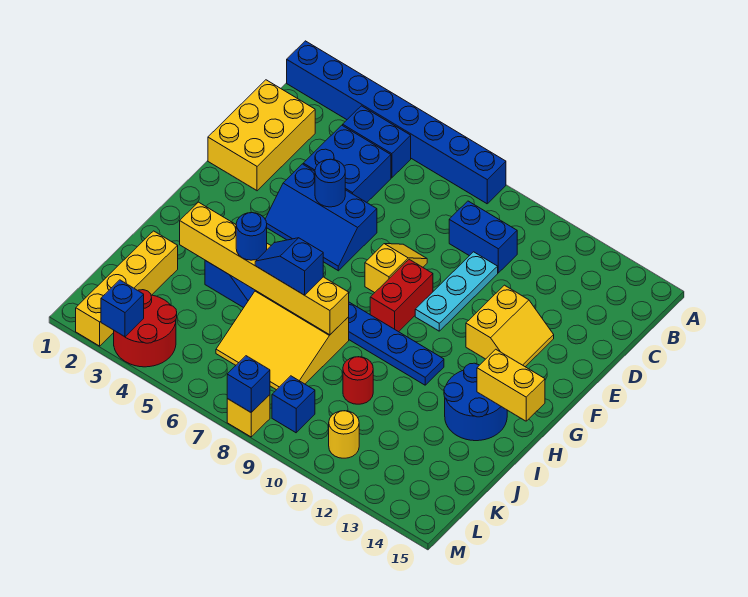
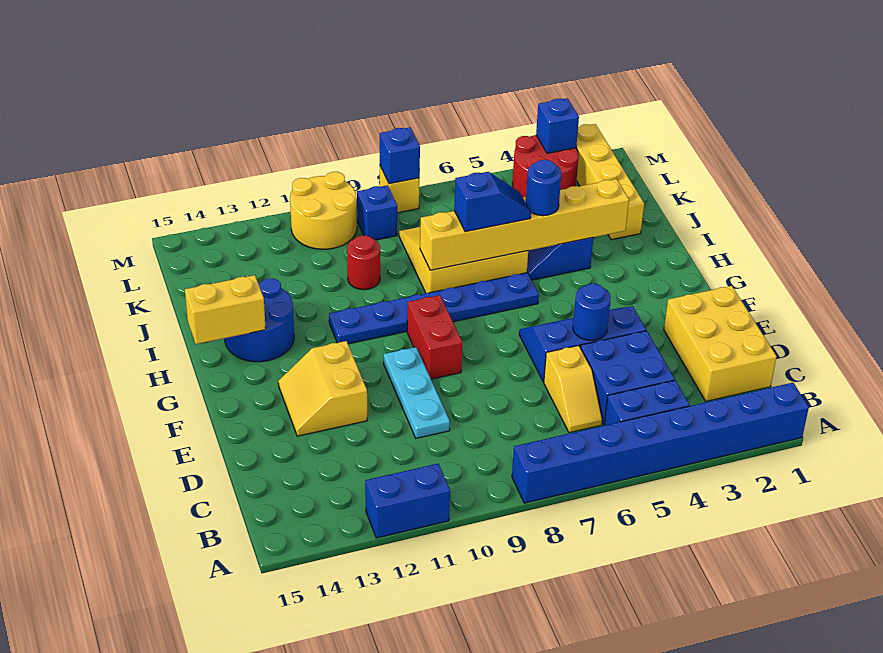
blue brick C9:C10 level 1 -> blue brick A11:A12 level 1
yellow slope E8:F8 level 1 top F -> yellow slope C6:D6 level 1 top D
yellow round brick L11 level 1 -> yellow round brick L10:M11 level 1

